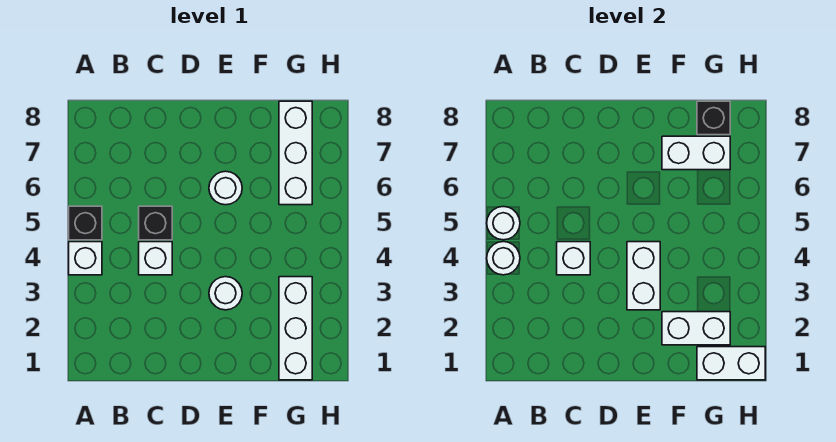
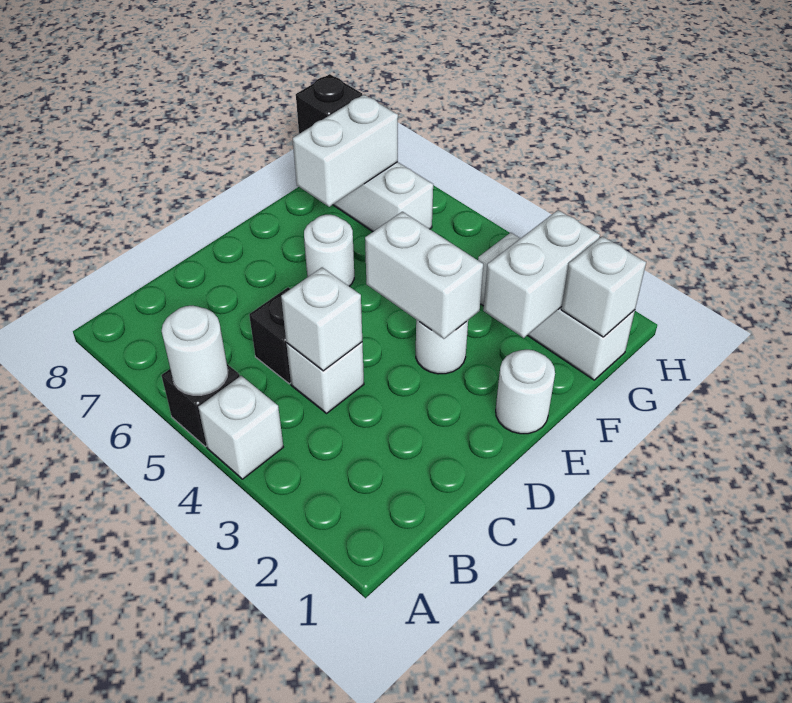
white round brick A4 level 2 -> white round brick E1 level 1
white brick G1:H1 level 2 -> white brick G1 level 2

